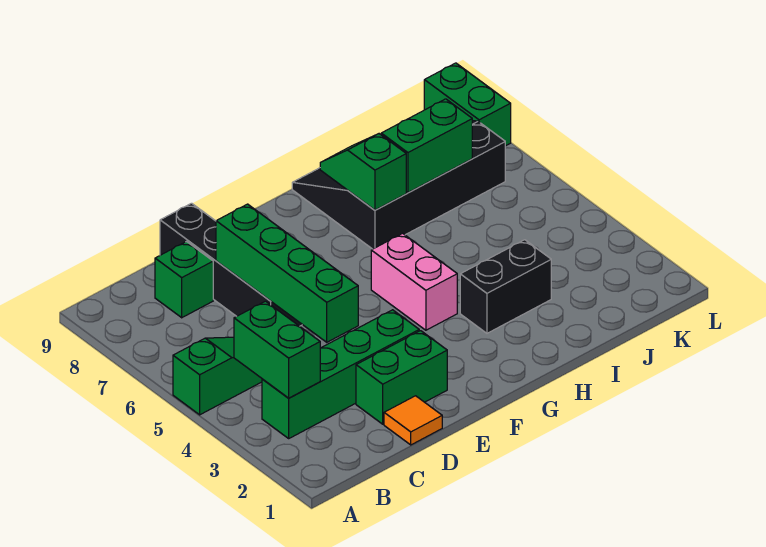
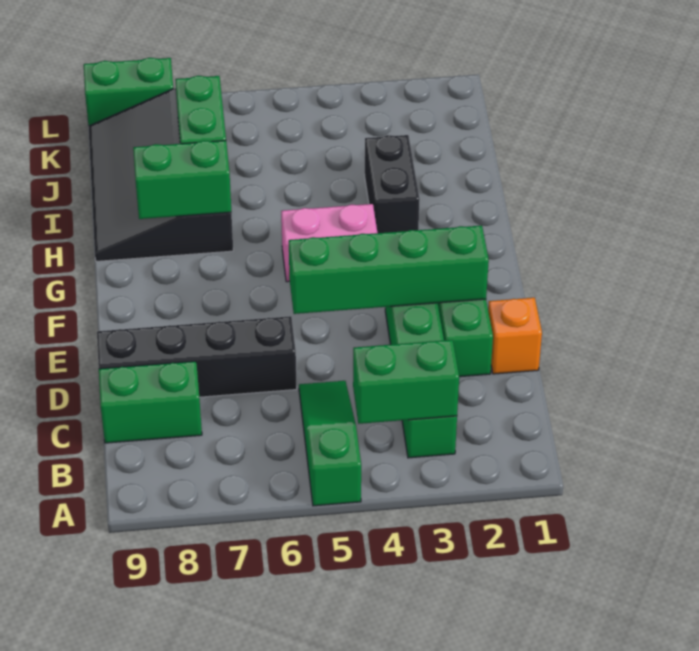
green brick C8 level 1 -> green brick C8:C9 level 1
orange tile D1 level 1 -> orange brick D1 level 1
green brick D4:D7 level 2 -> green brick E2:E5 level 2
green slope H7:H8 level 2 top 7 -> green brick H7:H8 level 2

